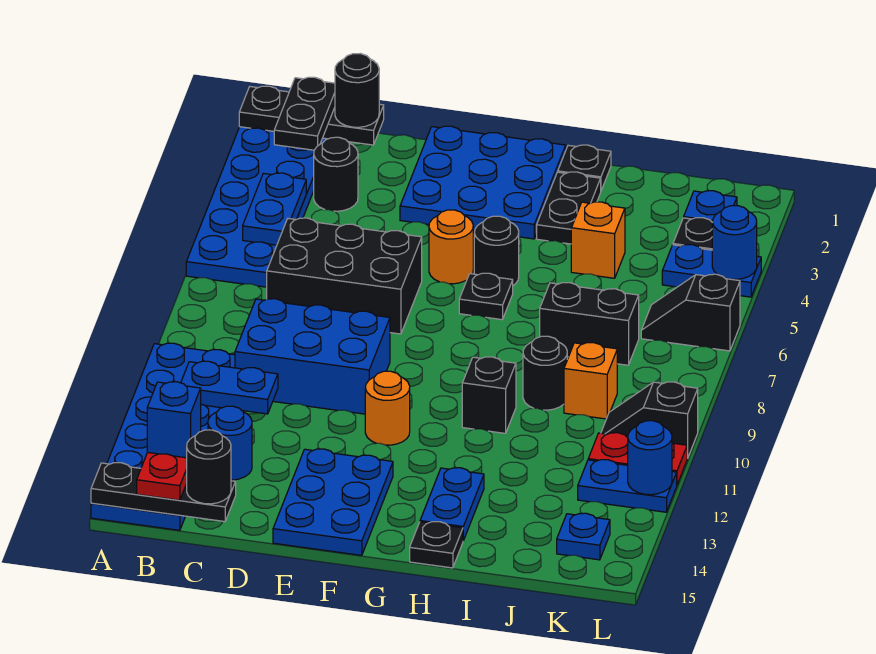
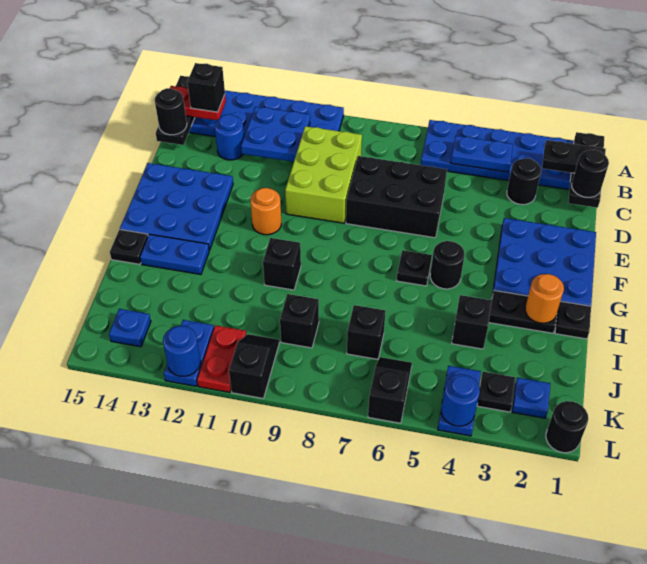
blue plate B11:C11 level 2 -> blue plate B11:C12 level 2
blue brick B14 level 4 -> black brick B14 level 4
black brick C6:E7 level 1 -> black brick D6:E8 level 1
blue brick C9:E10 level 1 -> lime brick C9:E10 level 1
blue plate E13:F15 level 1 -> blue plate E13:G15 level 1
orange round brick F5 level 1 -> orange round brick H2 level 2
orange brick I4 level 1 -> black brick I4 level 1
black brick I7:J7 level 1 -> black brick J7 level 1
black round brick I9 level 1 -> black round brick L1 level 1
orange brick J9 level 1 -> black brick J9 level 1

